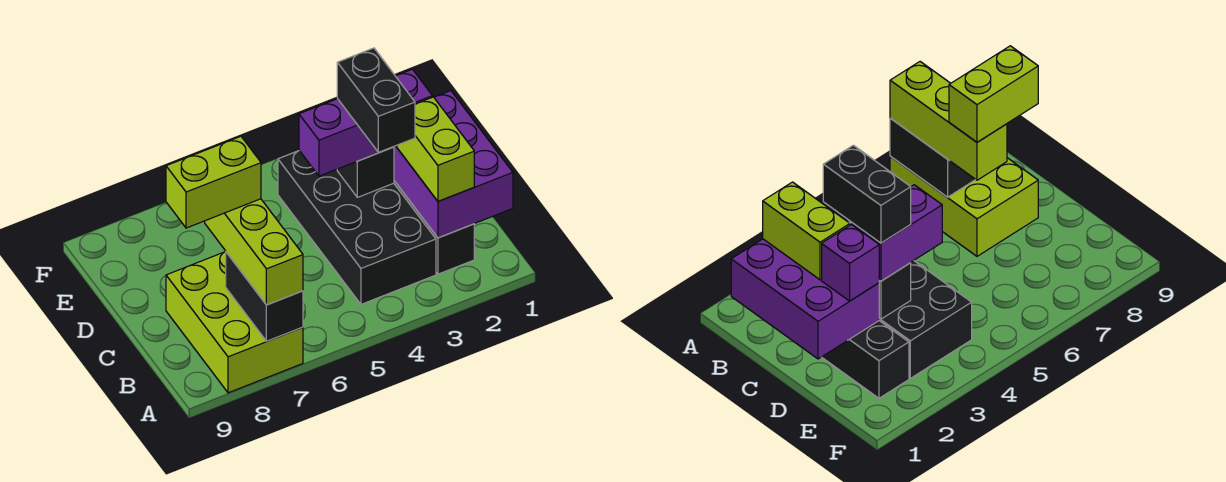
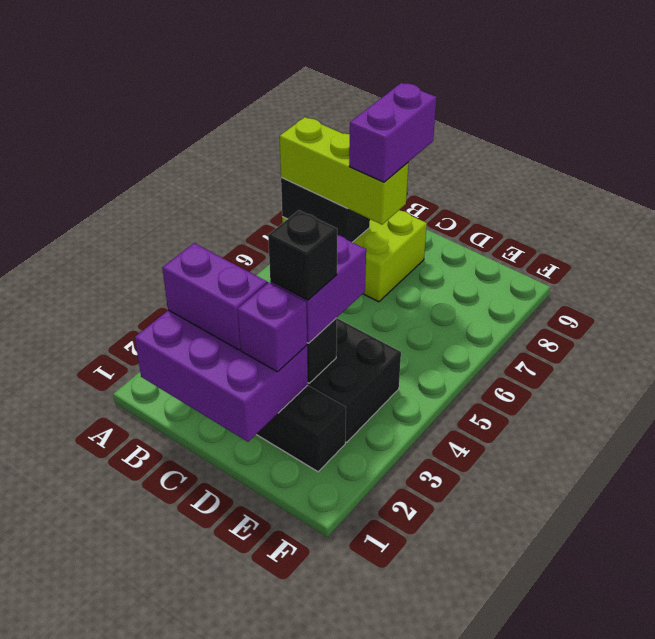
lime brick B2:C2 level 3 -> purple brick B2:C2 level 3
black brick C3:D3 level 4 -> black brick D3 level 4
lime brick C7:C8 level 4 -> purple brick C7:C8 level 4

